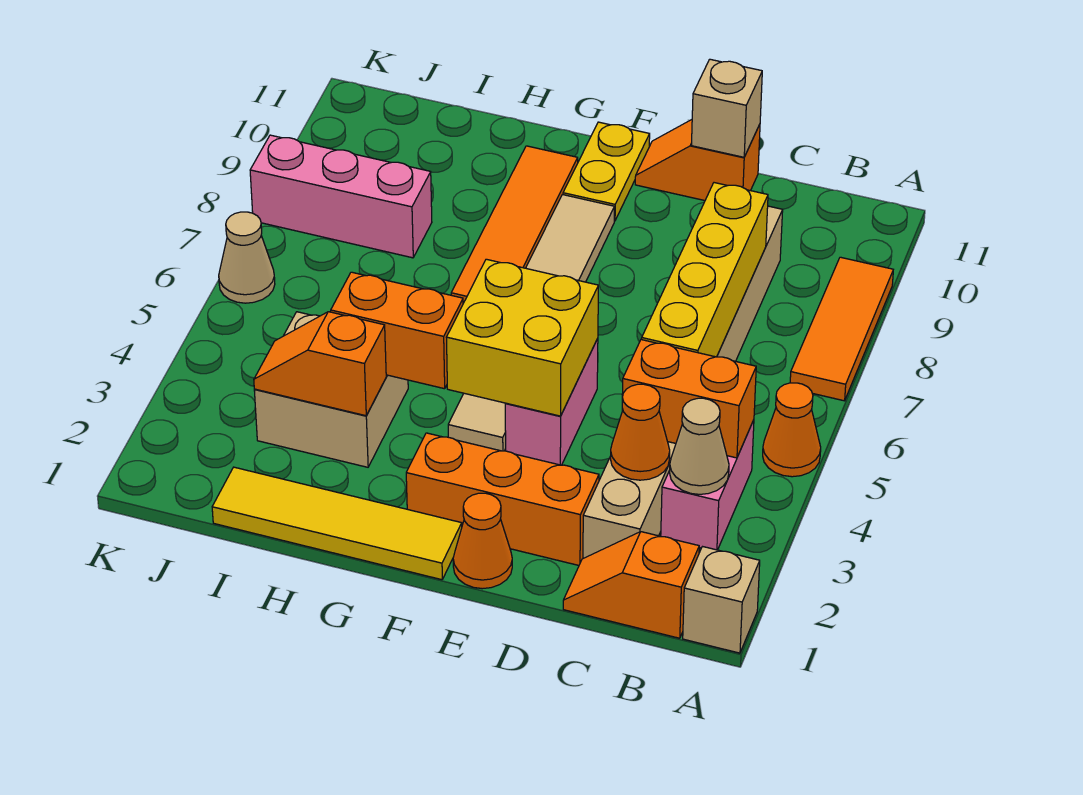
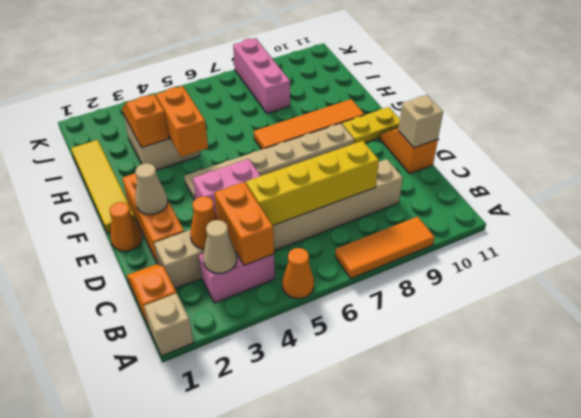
yellow brick E4:F5 level 2 -> none
tan tile F4:F9 level 1 -> tan plate F4:F9 level 1
tan cone K6 level 1 -> tan cone E2 level 2

